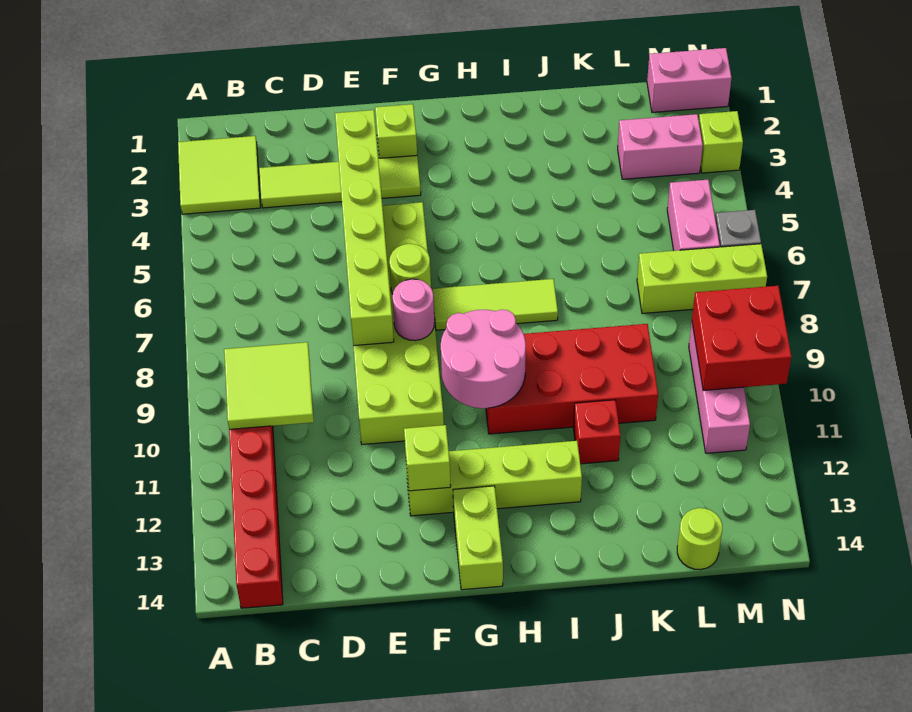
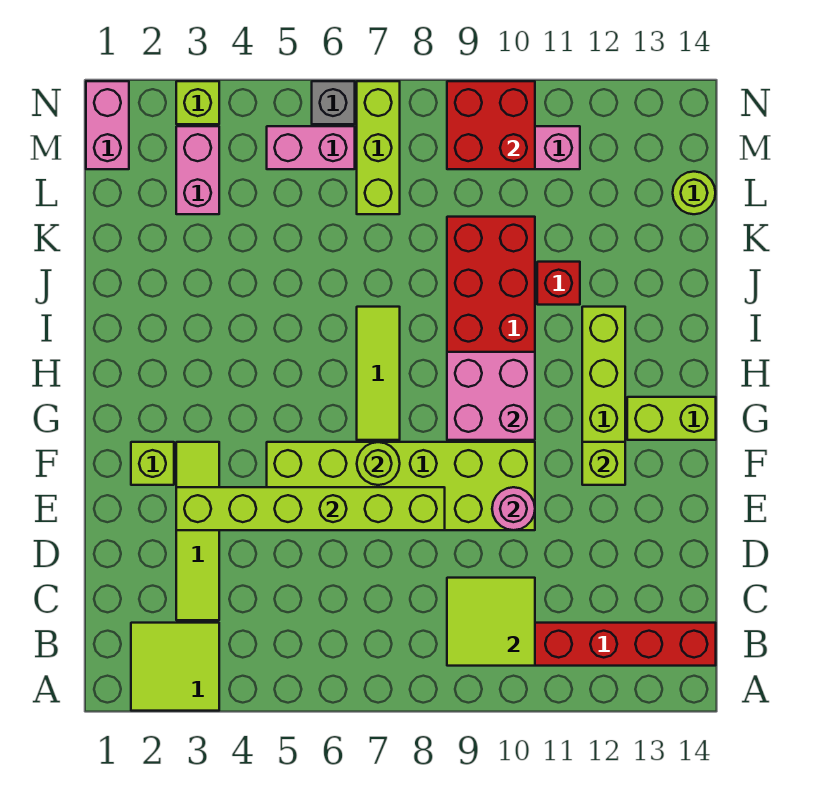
pink round brick F8 level 2 -> pink round brick E10 level 2
pink round brick G9:H10 level 2 -> pink brick G9:H10 level 2

